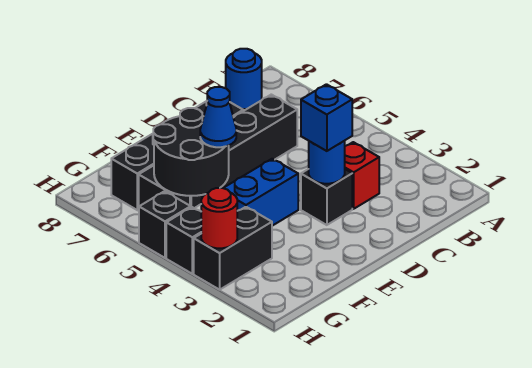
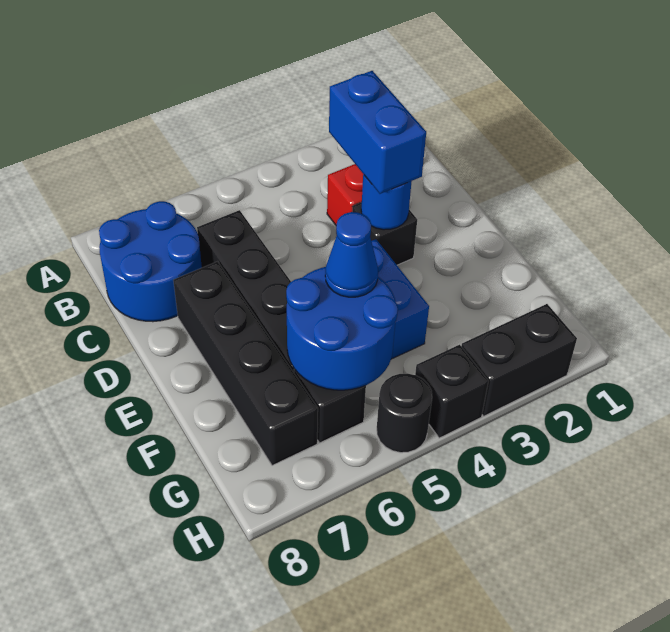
blue round brick B8 level 1 -> blue round brick B7:C8 level 1
blue brick D3 level 3 -> blue brick C3:D3 level 3
black round brick F5:G6 level 2 -> blue round brick F5:G6 level 2
black brick G3:H3 level 1 -> black brick H2:H3 level 1
red round brick H3 level 2 -> none
black brick H5 level 1 -> black round brick H5 level 1

